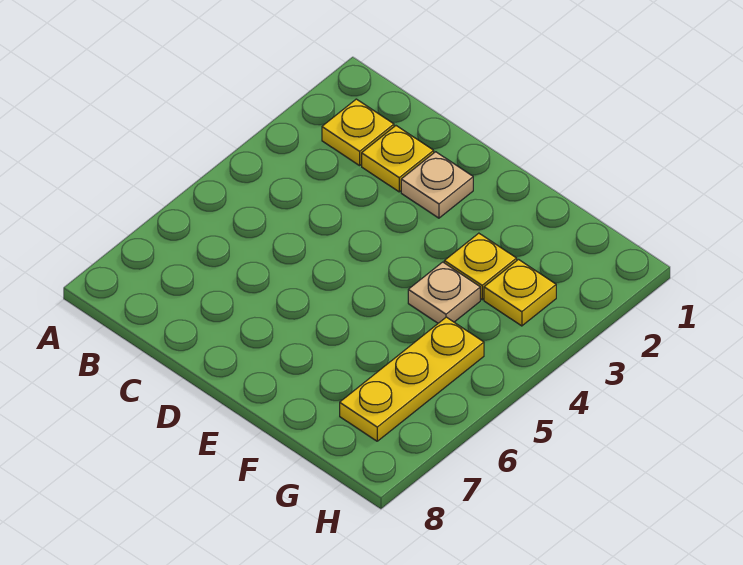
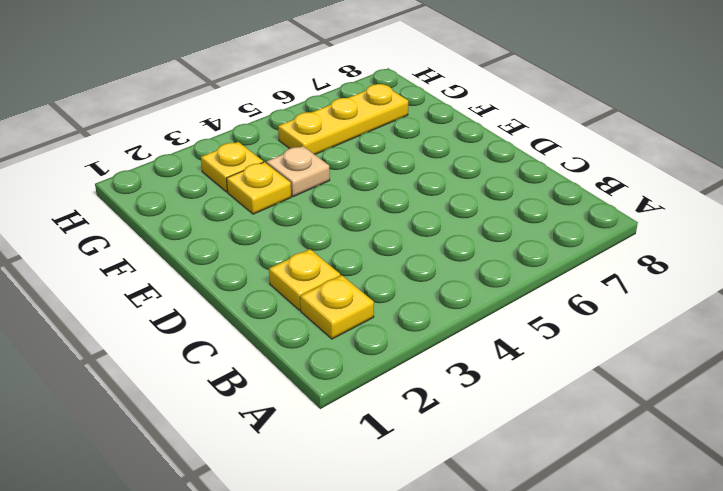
tan plate D2 level 1 -> none

